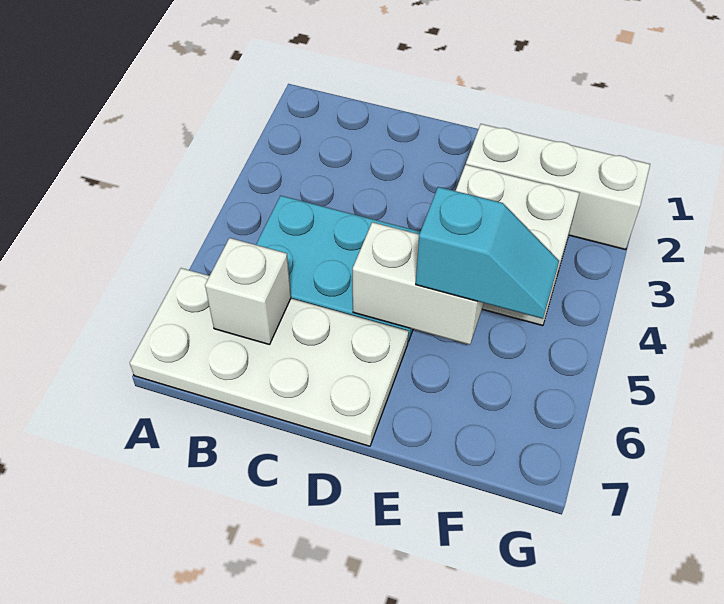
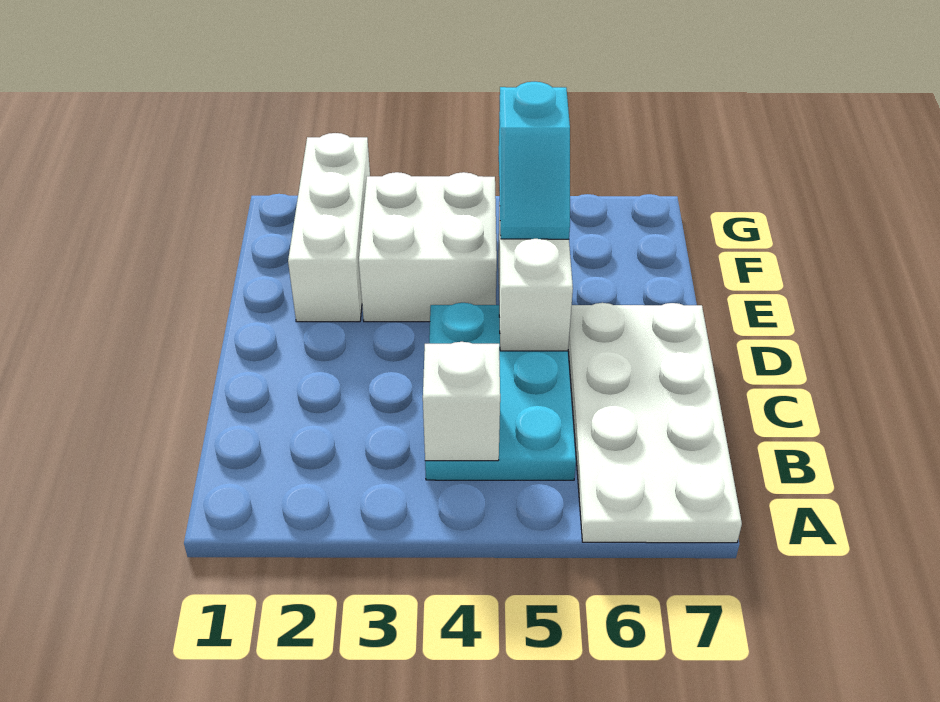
white brick B6 level 2 -> white brick B4 level 2
cyan slope E5:F5 level 3 top E -> cyan slope E5:F5 level 3 top F

